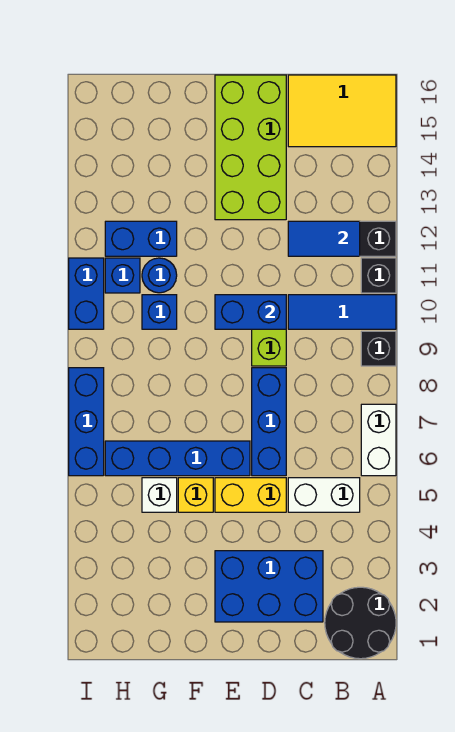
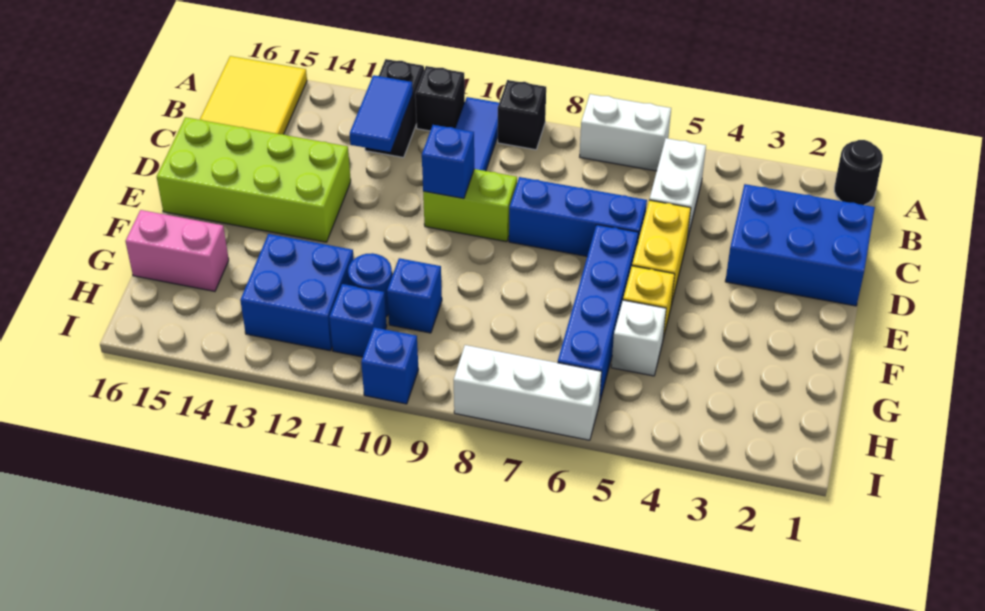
black round brick A1:B2 level 1 -> black round brick A1 level 1
blue brick C2:E3 level 1 -> blue brick C1:D3 level 1
blue brick D10:E10 level 2 -> blue brick D10 level 2
blue brick G12:H12 level 1 -> blue brick G12:H13 level 1
none -> pink brick G15:G16 level 1
blue brick I6:I8 level 1 -> white brick I6:I8 level 1
blue brick I10:I11 level 1 -> blue brick I10 level 1

